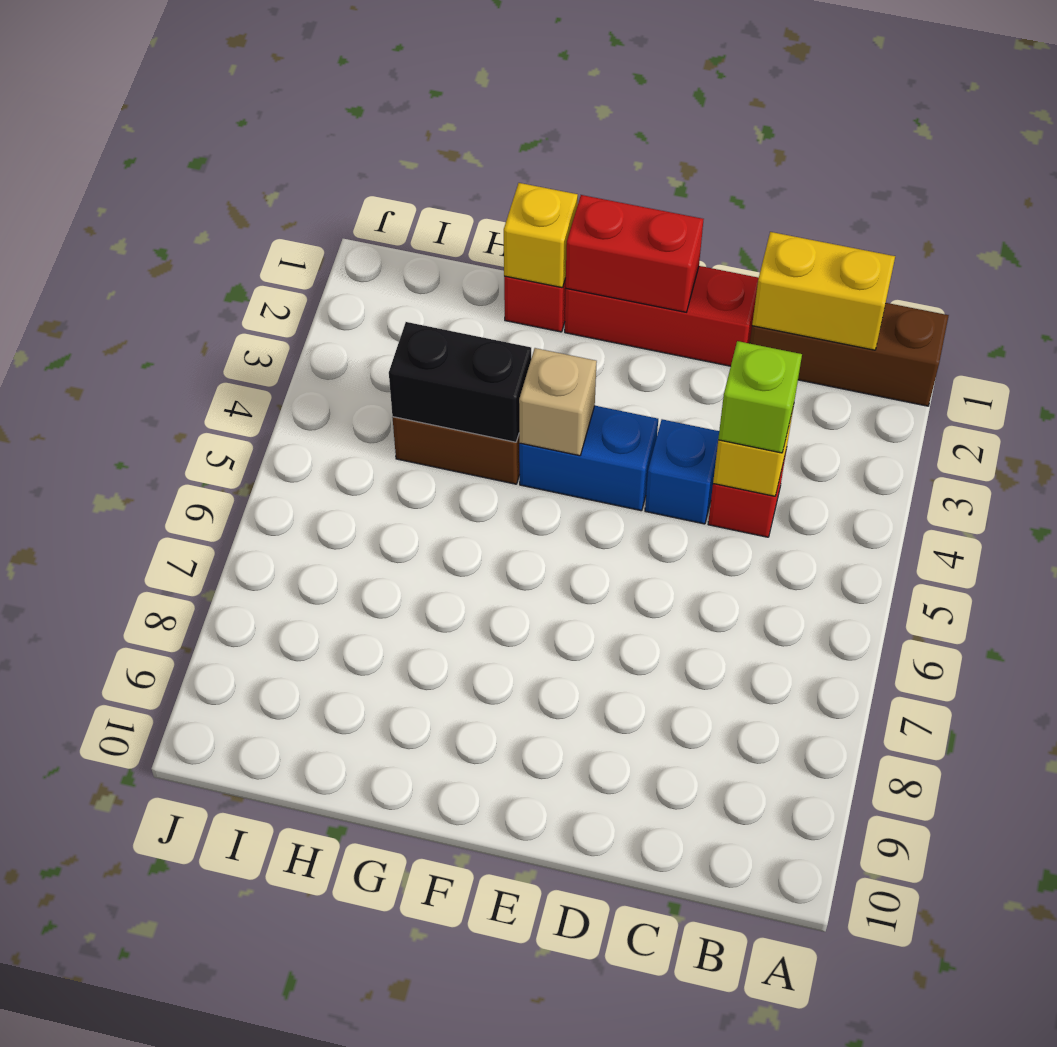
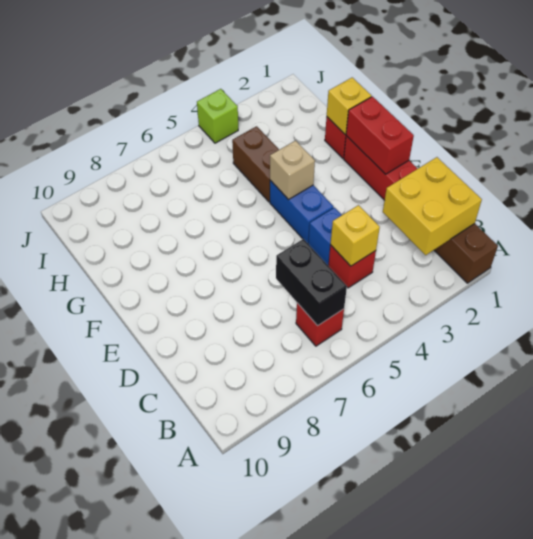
yellow brick B1:C1 level 2 -> yellow brick B1:C2 level 2
none -> red brick B6 level 1
lime brick C4 level 3 -> lime brick J4 level 1
black brick G4:H4 level 2 -> black brick B6:C6 level 2

